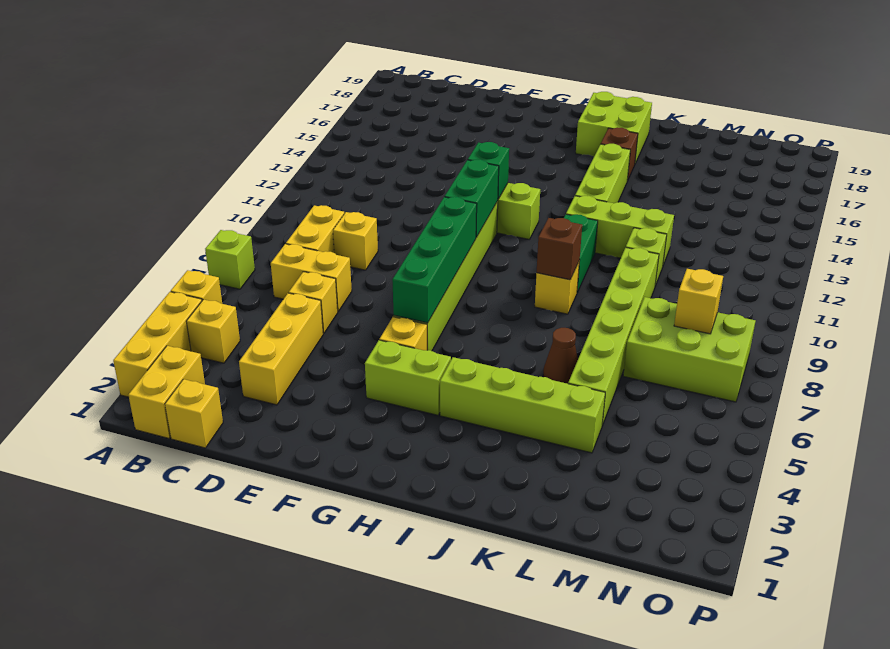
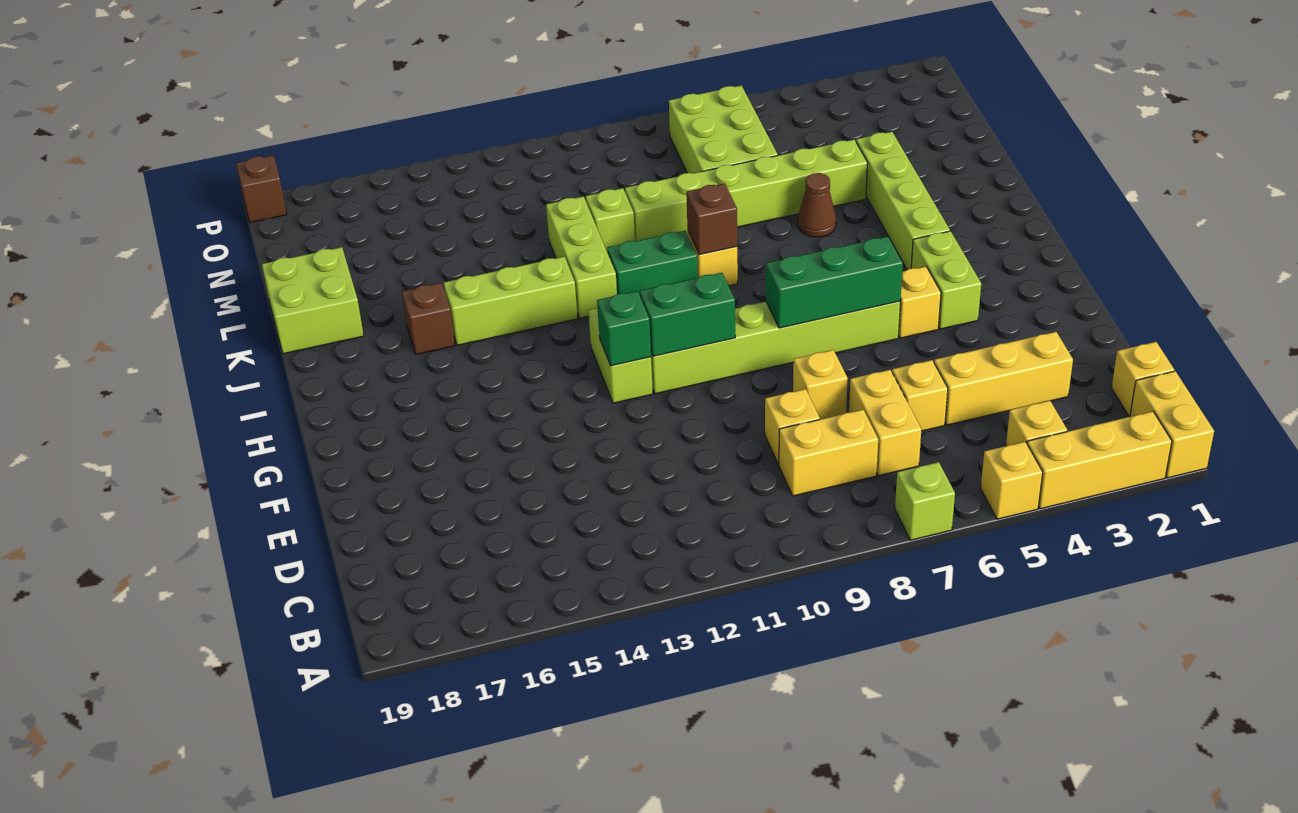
yellow brick B1:B2 level 1 -> yellow brick A1:B1 level 1
green brick G6:G9 level 2 -> green brick G6:G8 level 2
lime brick I17:J18 level 1 -> lime brick K18:L19 level 1
yellow brick N8 level 2 -> yellow brick E8 level 1
none -> brown brick P19 level 1

